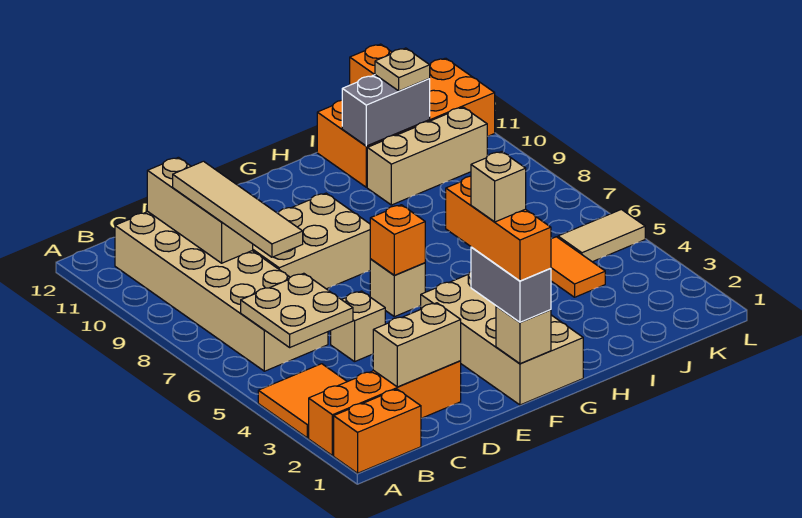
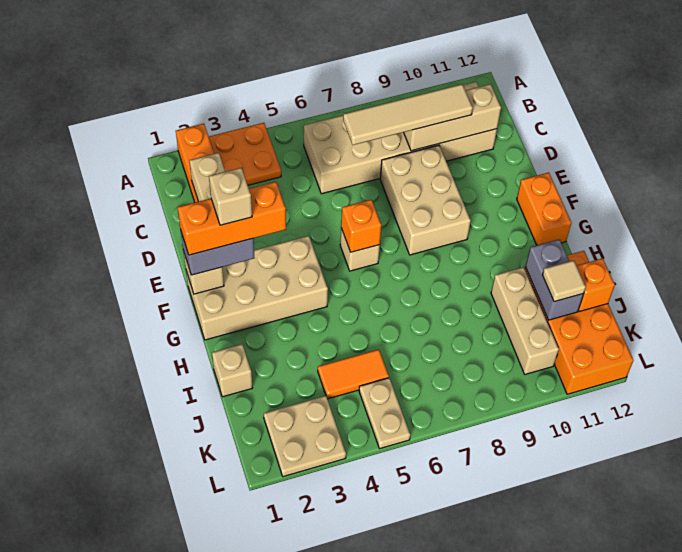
orange brick A1:B1 level 1 -> orange brick F12:G12 level 1
orange tile A3:B4 level 1 -> orange plate A3:B4 level 1
tan plate B5:C6 level 2 -> tan plate K2:L3 level 1
tan brick D5 level 1 -> tan brick I1 level 1
tan plate J11 level 3 -> tan tile J11 level 3
tan tile K5:L5 level 1 -> tan plate K5:L5 level 1

